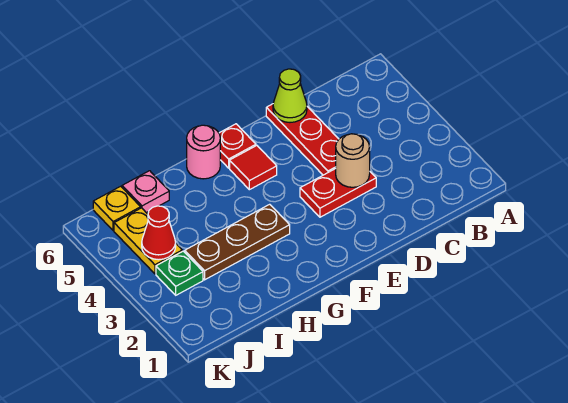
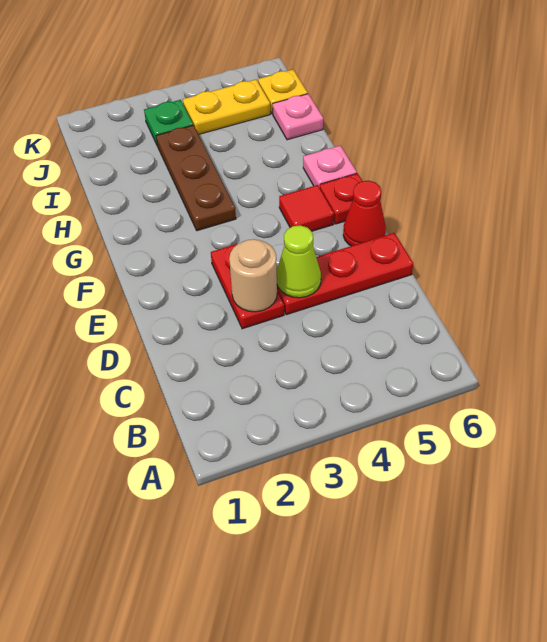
lime cone D6 level 2 -> lime cone D4 level 2
pink round brick G6 level 1 -> pink plate G6 level 1
red cone J4 level 2 -> red cone E6 level 1

